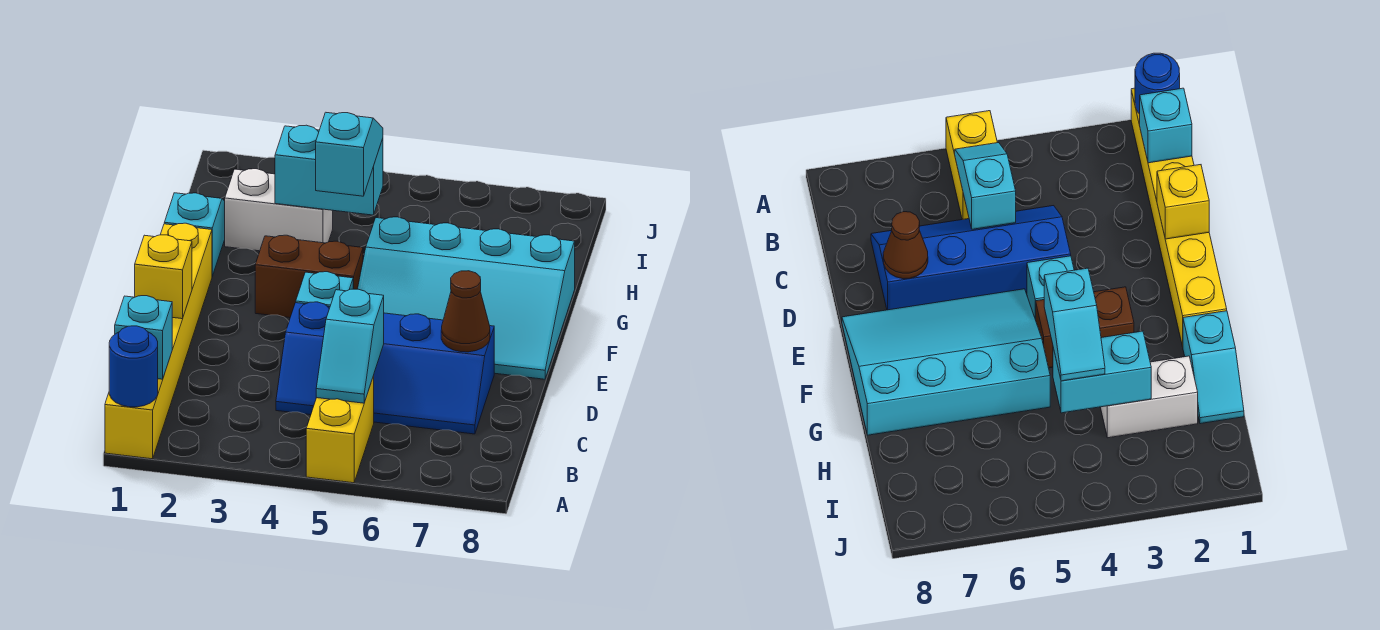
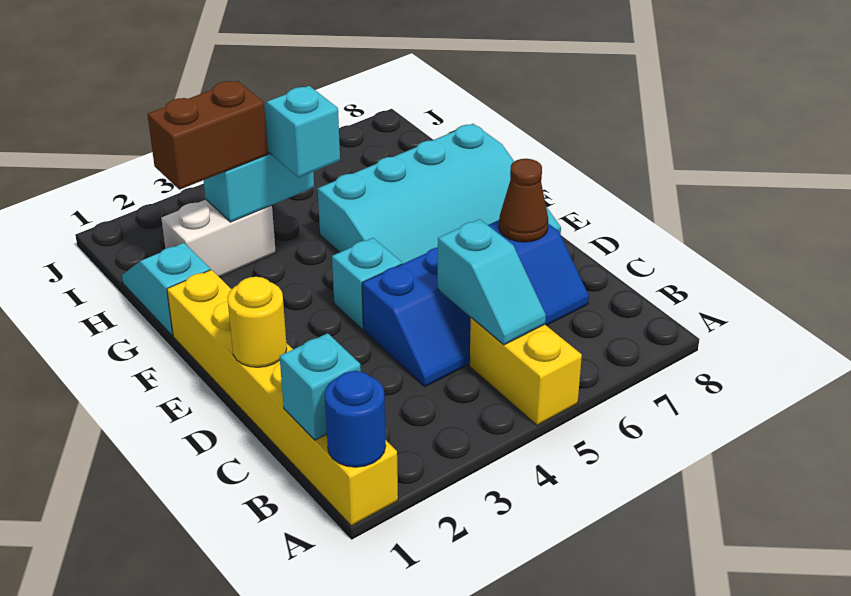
yellow brick D1 level 2 -> yellow round brick D1 level 2
brown brick F3:F4 level 1 -> brown brick H2:H3 level 3

